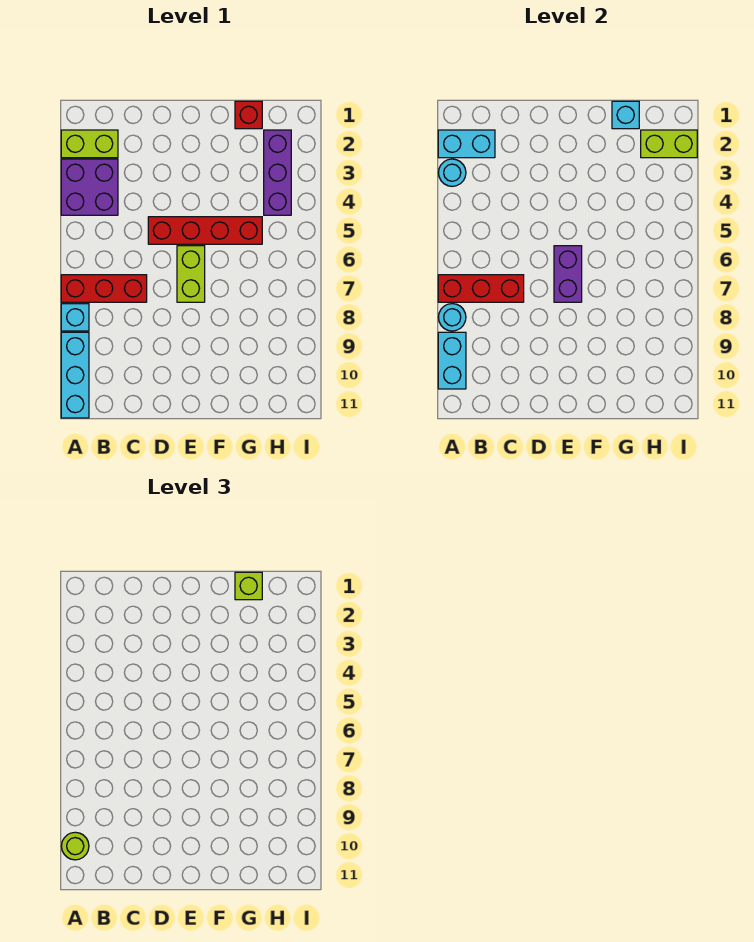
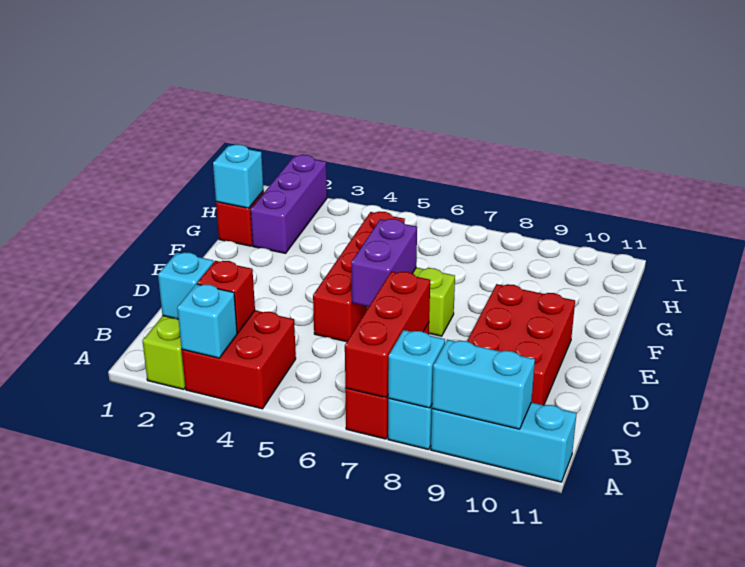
cyan brick A2:B2 level 2 -> cyan brick B2 level 2
purple brick A3:B4 level 1 -> red brick A3:B4 level 1
cyan round brick A3 level 2 -> cyan brick A3 level 2
cyan round brick A8 level 2 -> cyan brick A8 level 2
lime round brick A10 level 3 -> none
none -> red brick B3 level 2
none -> red brick C9:E10 level 1
purple brick E6:E7 level 2 -> purple brick D6:E6 level 2
lime brick G1 level 3 -> none
purple brick H2:H4 level 1 -> purple brick G2:I2 level 1
lime brick H2:I2 level 2 -> none

